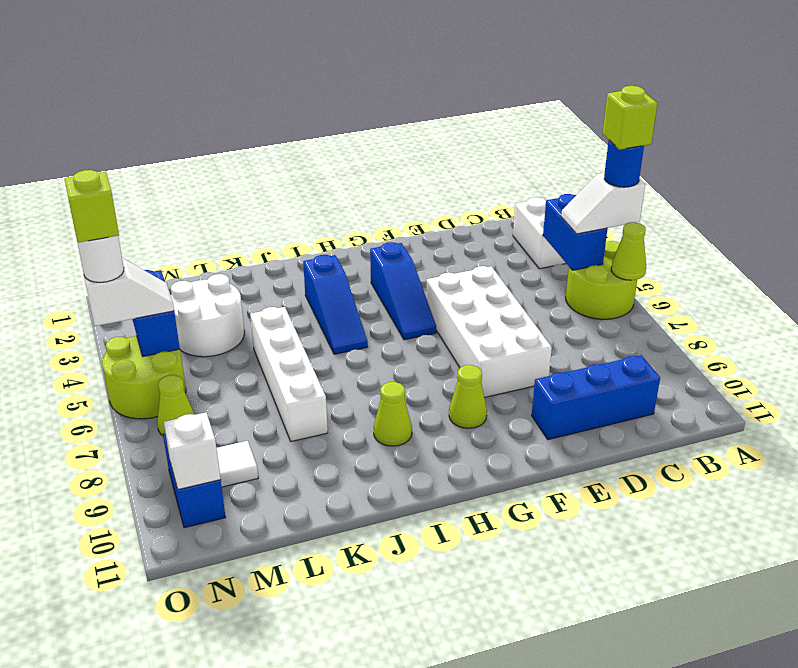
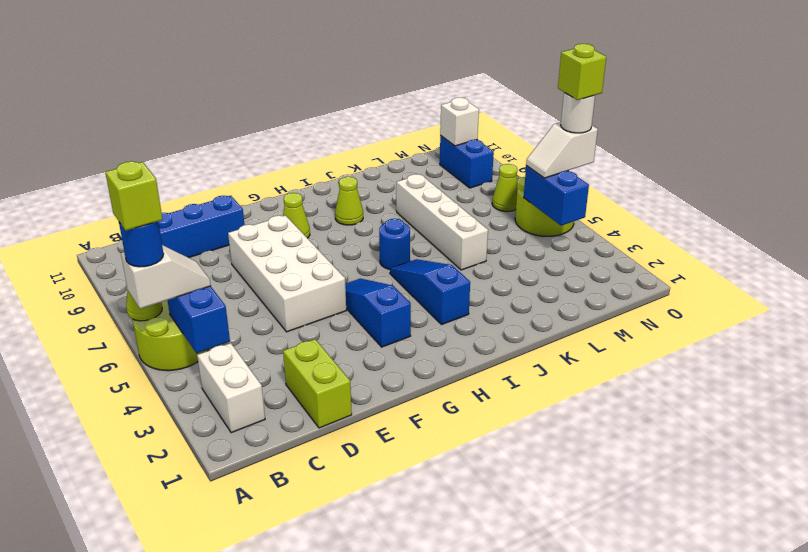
none -> lime brick D1:D2 level 1
none -> blue round brick I6 level 1
white round brick L3:M4 level 1 -> none
white tile M9 level 1 -> none

